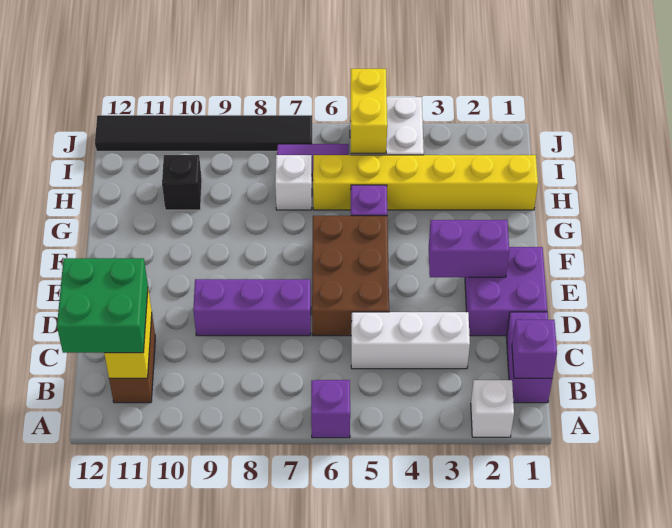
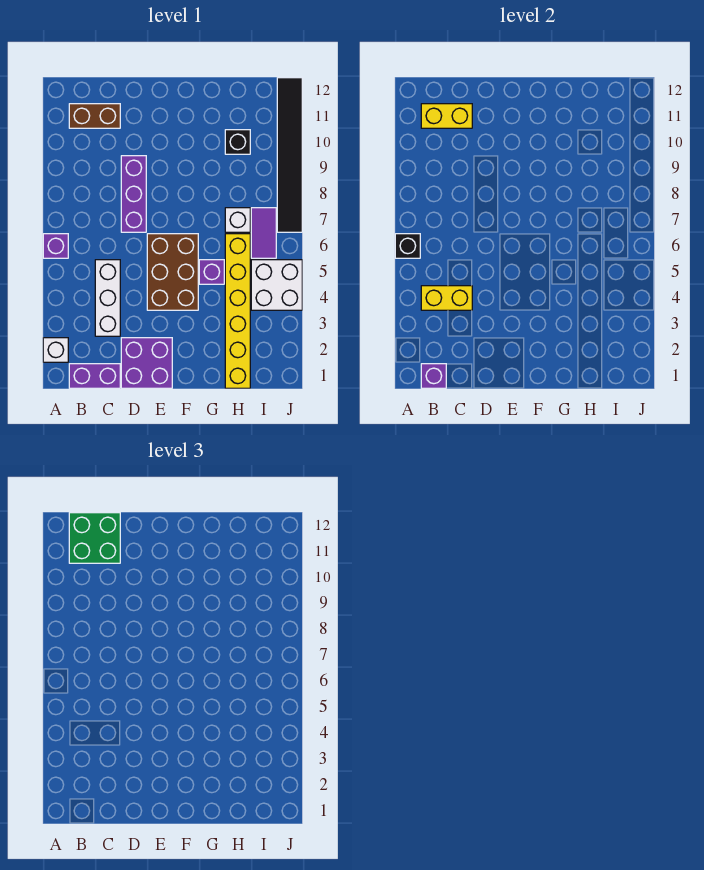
none -> black brick A6 level 2
brown brick D5:F6 level 1 -> brown brick E4:F6 level 1
purple brick E2:E3 level 2 -> none
yellow brick I5:J5 level 2 -> yellow brick B4:C4 level 2

